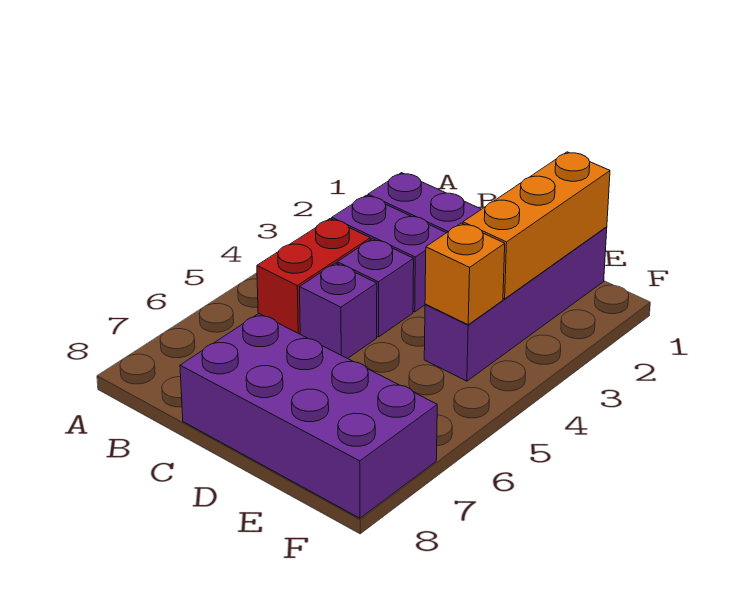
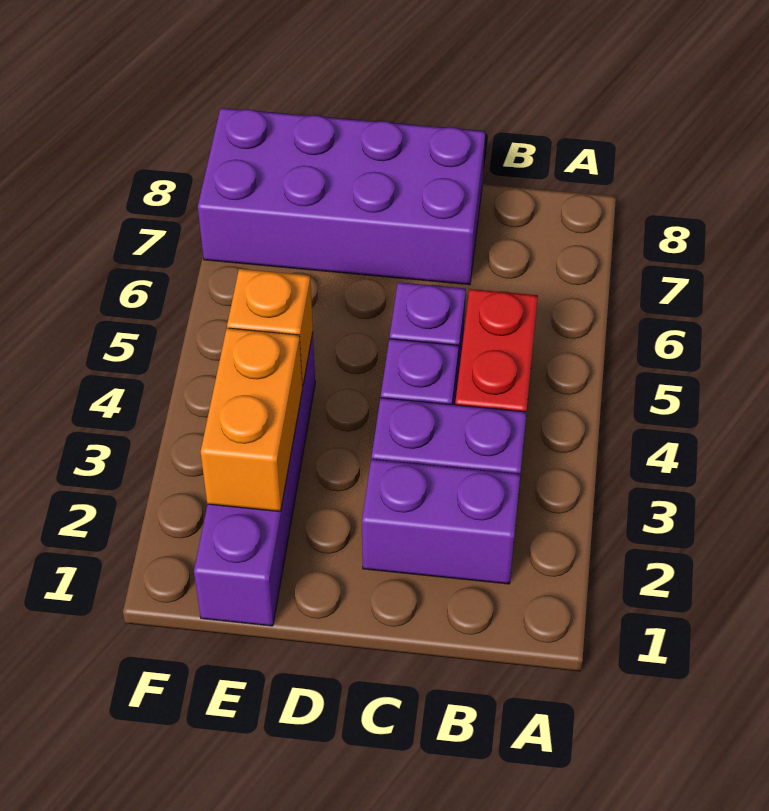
orange brick E1:E3 level 2 -> orange brick E2:E3 level 2

